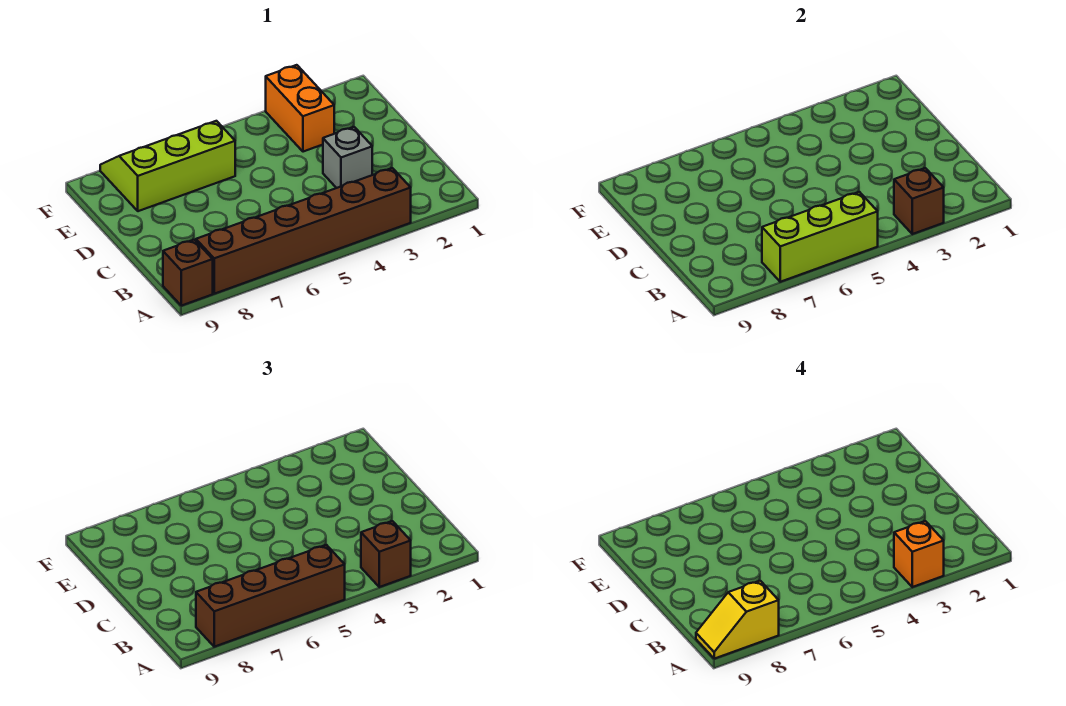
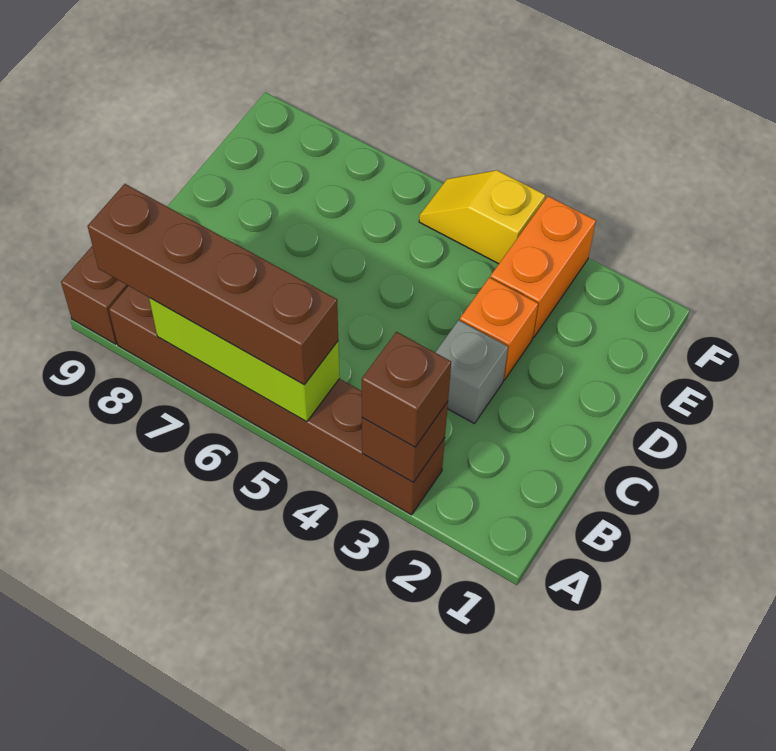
orange brick A3 level 4 -> orange brick D3 level 1
yellow slope A8:A9 level 4 top 8 -> yellow slope F4:F5 level 1 top 4
lime slope E6:F8 level 1 top E -> none

